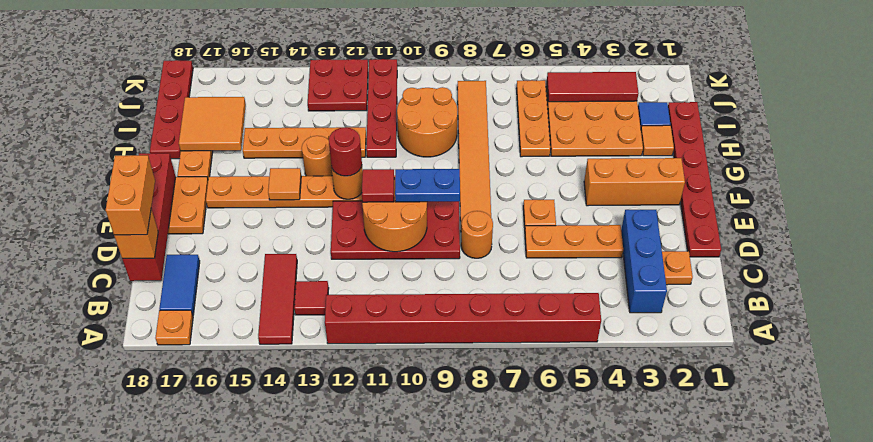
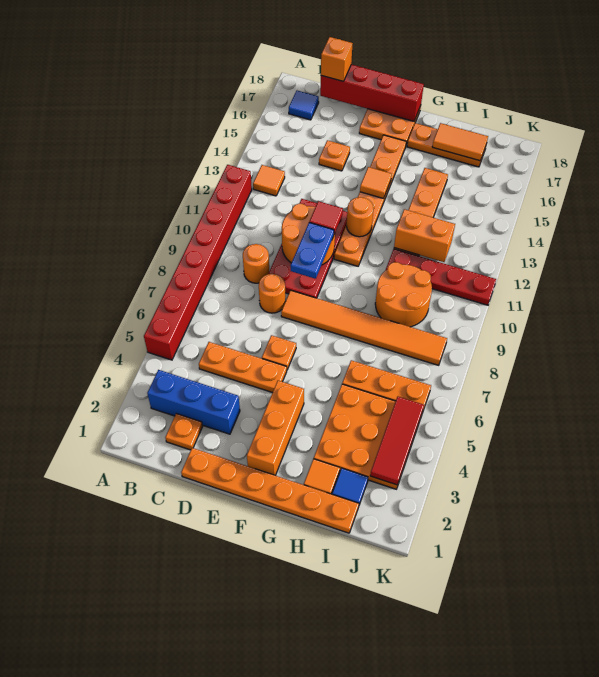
red tile A14:C14 level 1 -> none
orange plate A17 level 1 -> orange plate D15 level 1
red tile B13 level 1 -> orange tile B13 level 1
blue tile B17:C17 level 1 -> blue tile B17 level 1
orange brick C18:D18 level 4 -> orange brick H12:I12 level 2
red plate D1:I1 level 1 -> orange plate D1:I1 level 1
orange plate D4:D6 level 1 -> orange plate C5:E5 level 1
red round brick F12 level 3 -> none
orange round brick G13 level 1 -> orange round brick C9 level 1
orange tile H16:I17 level 2 -> orange tile H17:I17 level 2
red plate H18:K18 level 1 -> none
red plate J12:K13 level 1 -> none

